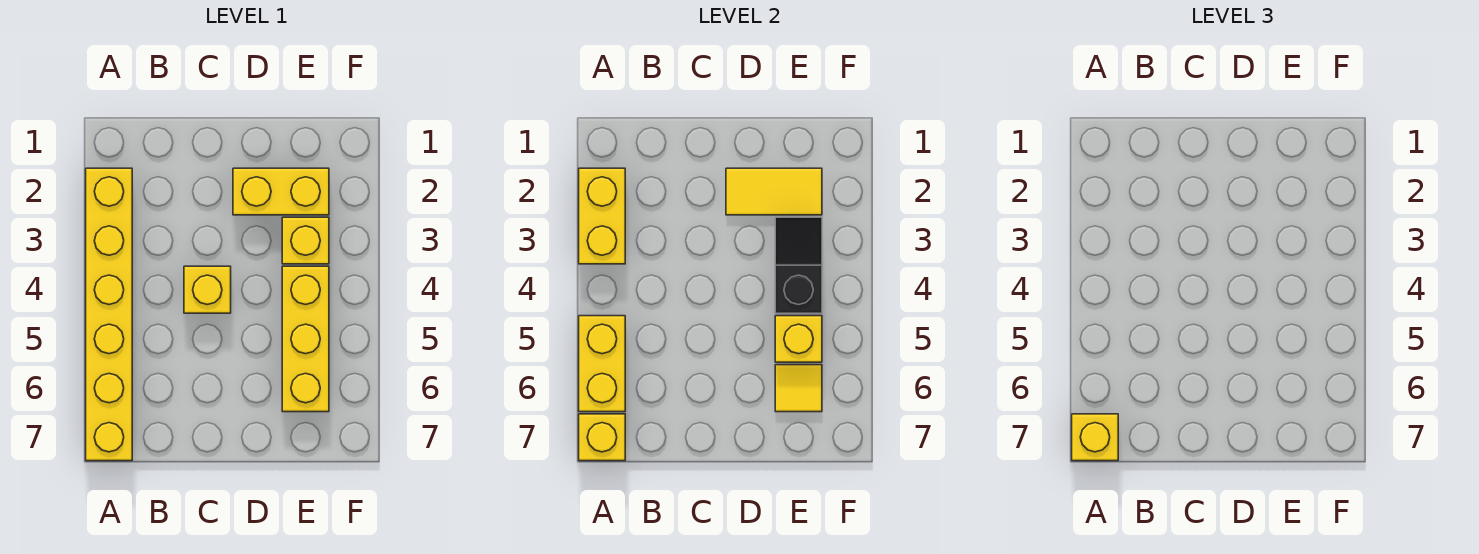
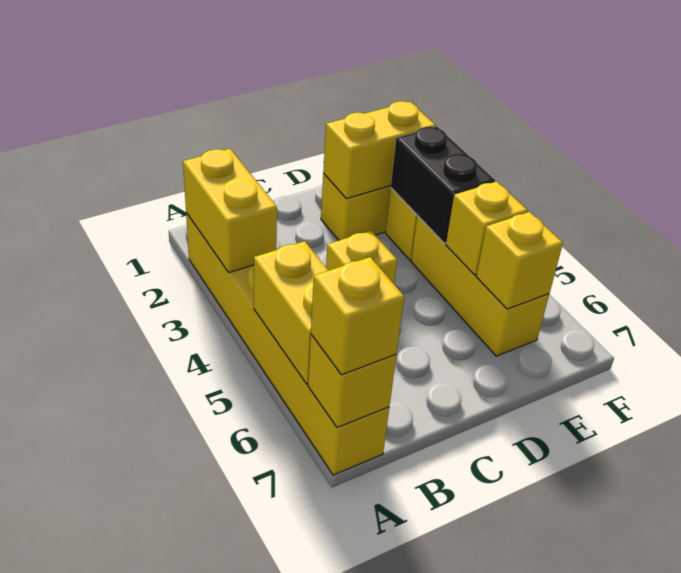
yellow tile D2:E2 level 2 -> yellow brick D2:E2 level 2
black slope E3:E4 level 2 top 4 -> black brick E3:E4 level 2
yellow tile E6 level 2 -> yellow brick E6 level 2

